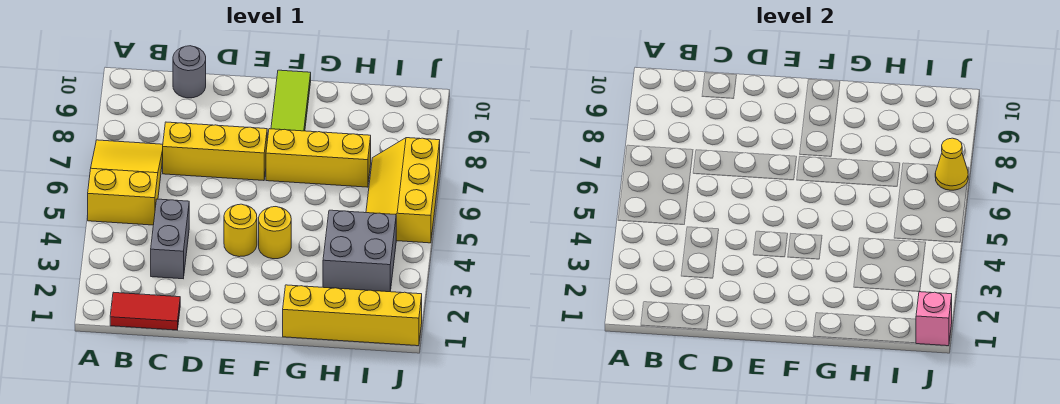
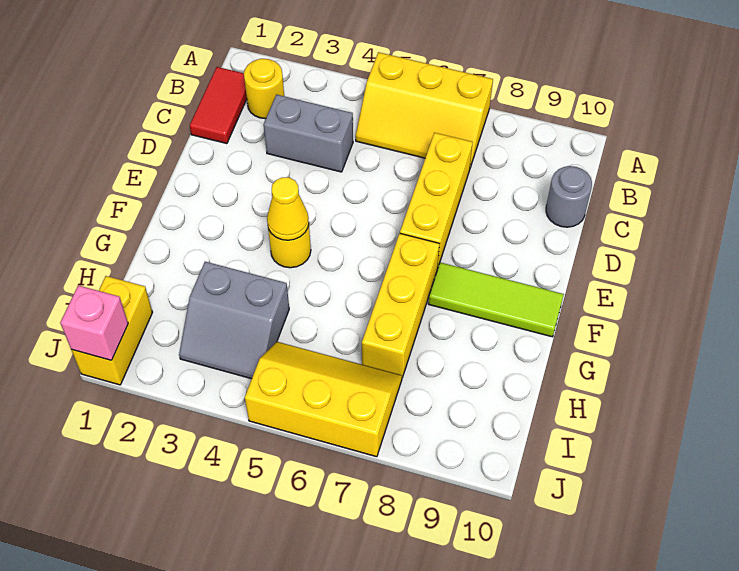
yellow slope A5:B7 level 1 top 5 -> yellow slope A5:B7 level 1 top A
yellow round brick E4 level 1 -> yellow round brick B2 level 1
yellow brick G1:J1 level 1 -> yellow brick I1:J1 level 1
grey brick H3:I4 level 1 -> grey slope H3:I4 level 1 top H
yellow cone J7 level 2 -> yellow cone F4 level 2

